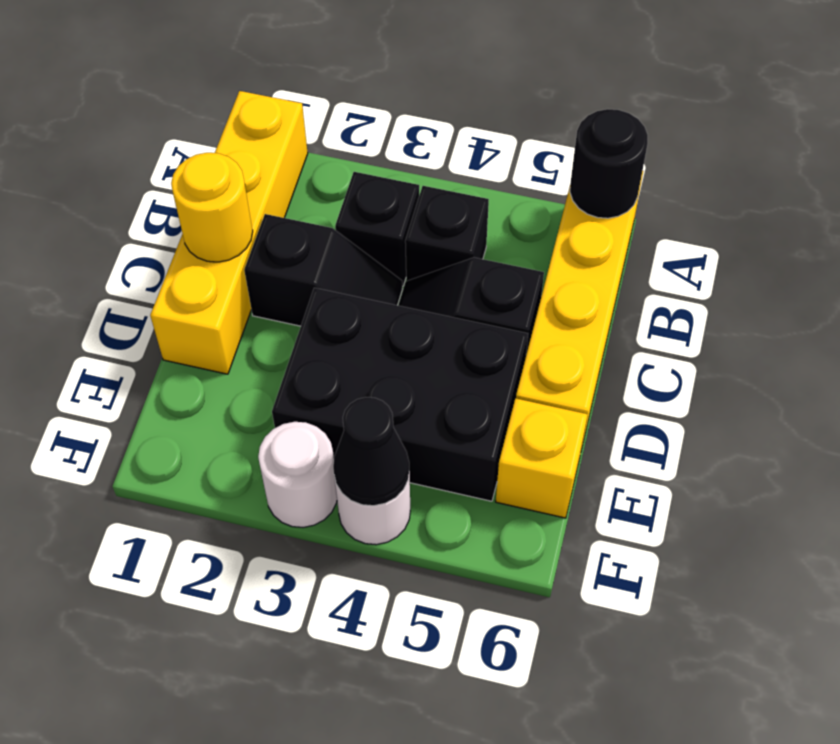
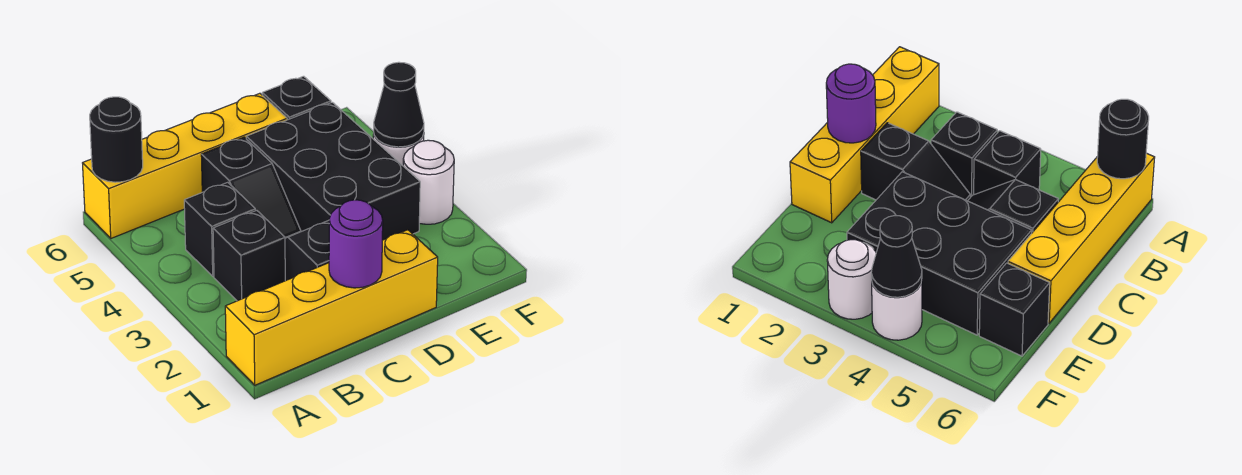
yellow round brick C1 level 2 -> purple round brick C1 level 2
yellow brick E6 level 1 -> black brick E6 level 1

